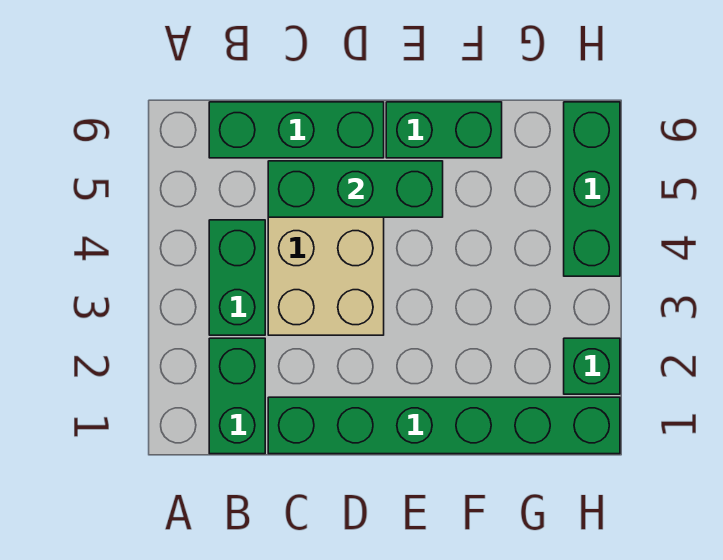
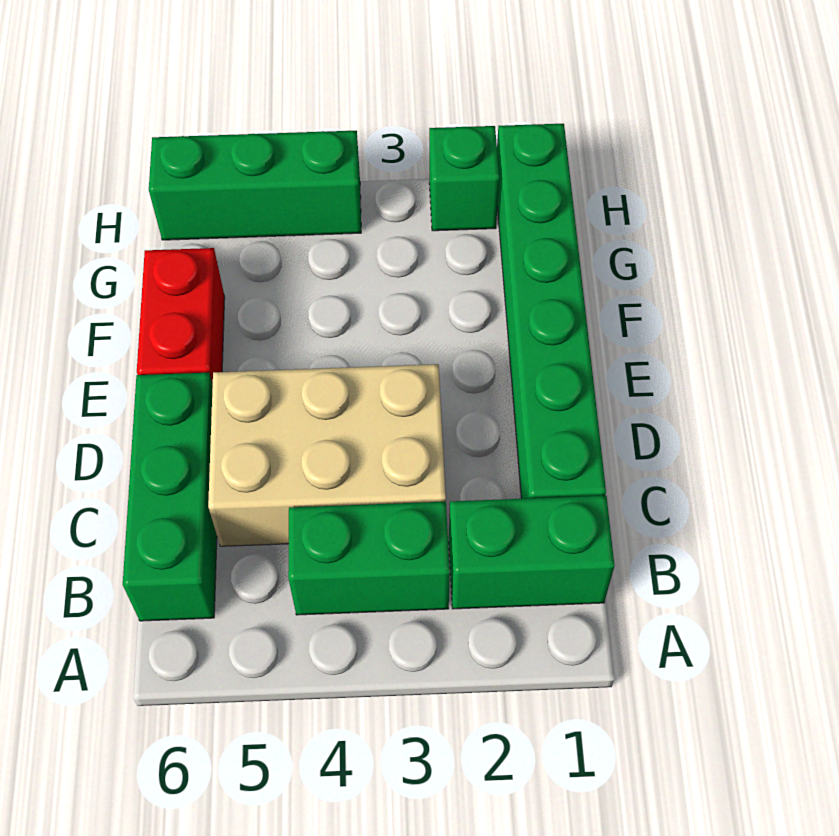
green brick C5:E5 level 2 -> none
green brick E6:F6 level 1 -> red brick E6:F6 level 1

